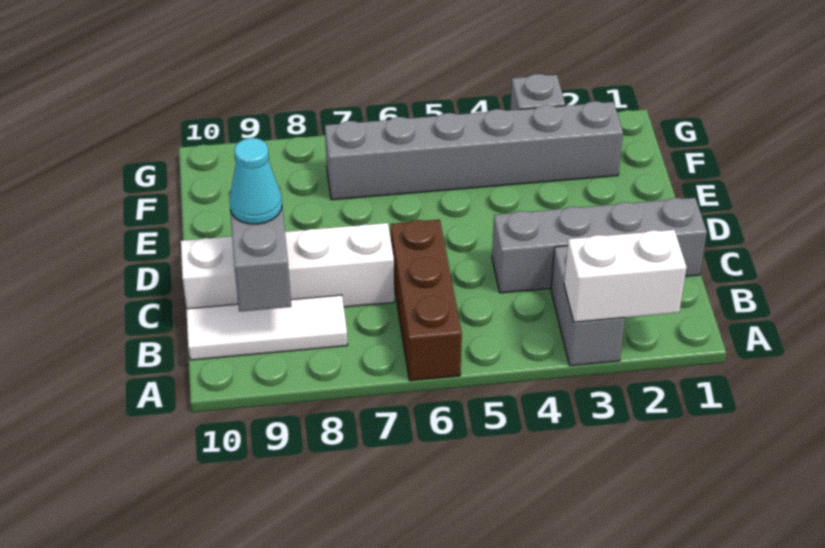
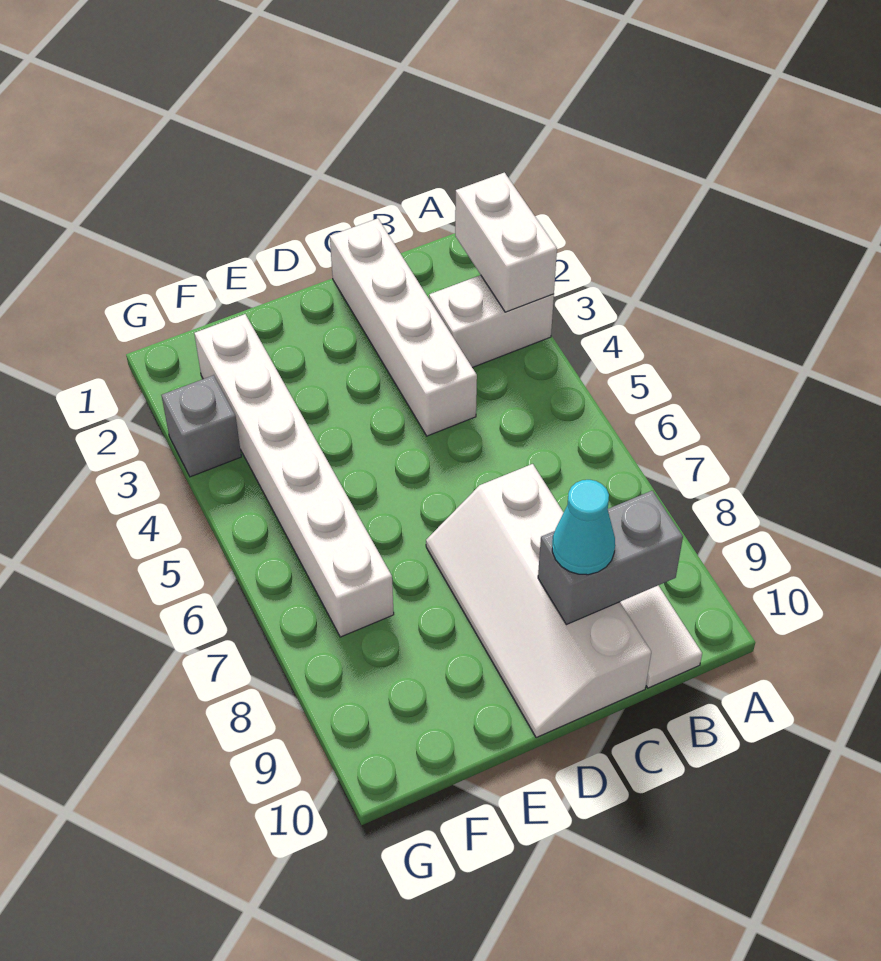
grey brick A3:B3 level 1 -> white brick A3:B3 level 1
brown brick A6:C6 level 1 -> none
grey brick C1:C4 level 1 -> white brick C1:C4 level 1
grey brick F2:F7 level 1 -> white brick F2:F7 level 1

